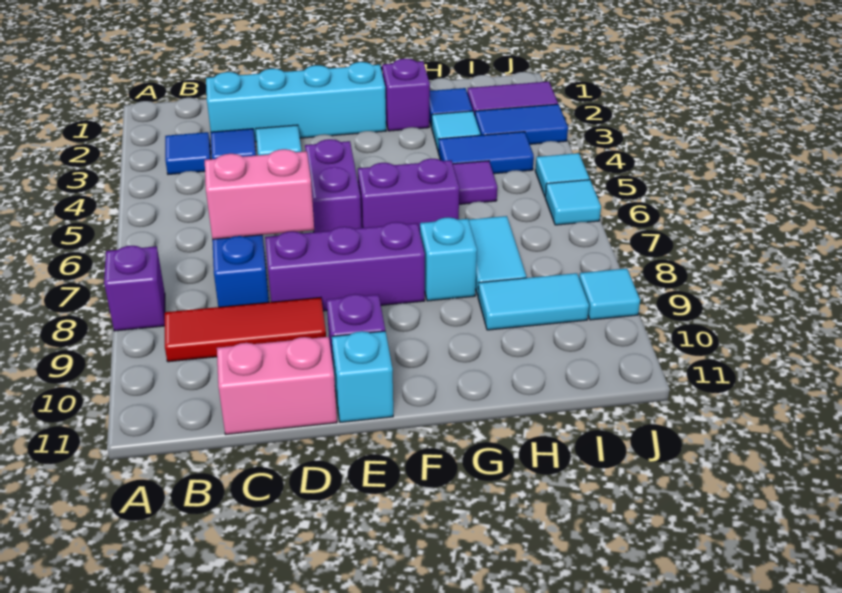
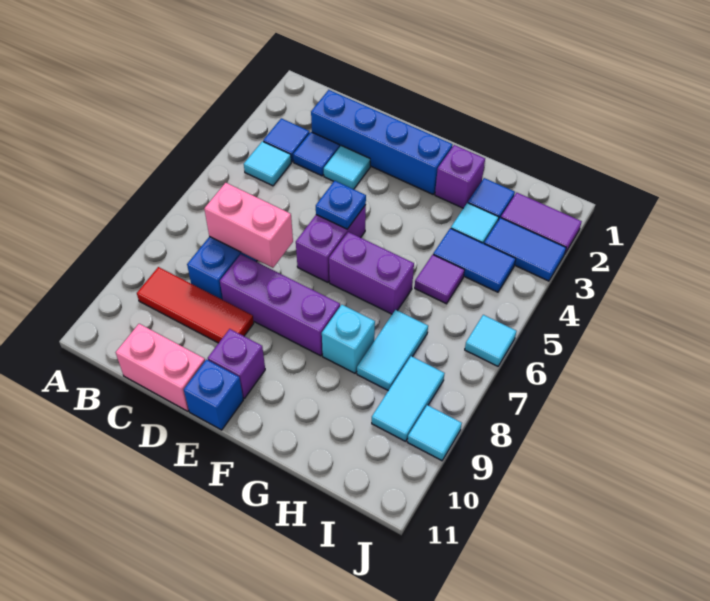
purple brick A8 level 1 -> none
cyan brick C2:F2 level 1 -> blue brick C2:F2 level 1
none -> blue plate E5 level 2
cyan brick E11 level 1 -> blue brick E11 level 1
cyan tile H9:I9 level 1 -> cyan tile I8:I9 level 1
cyan tile J5 level 1 -> cyan tile B4 level 1

